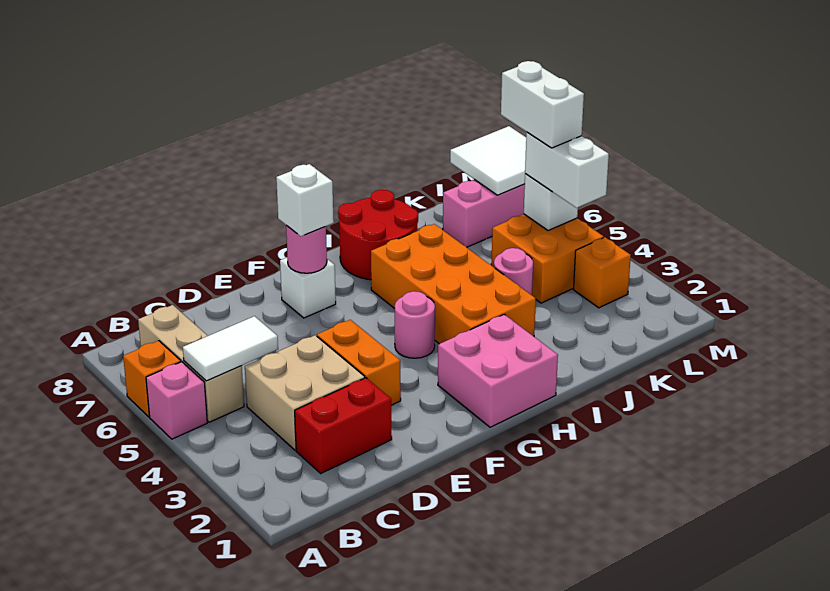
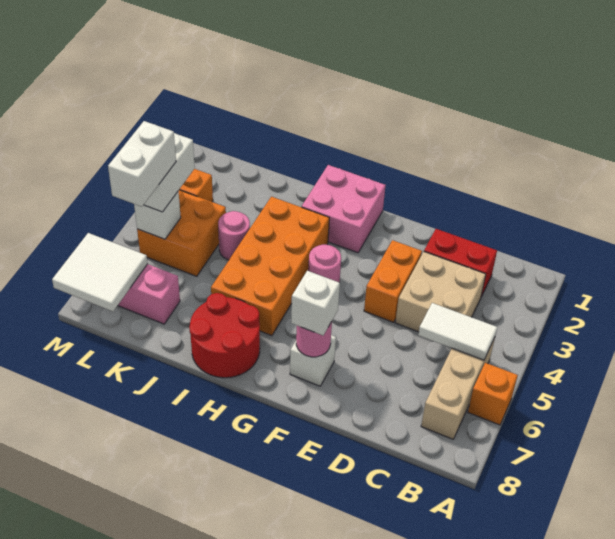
pink brick A5 level 1 -> none

